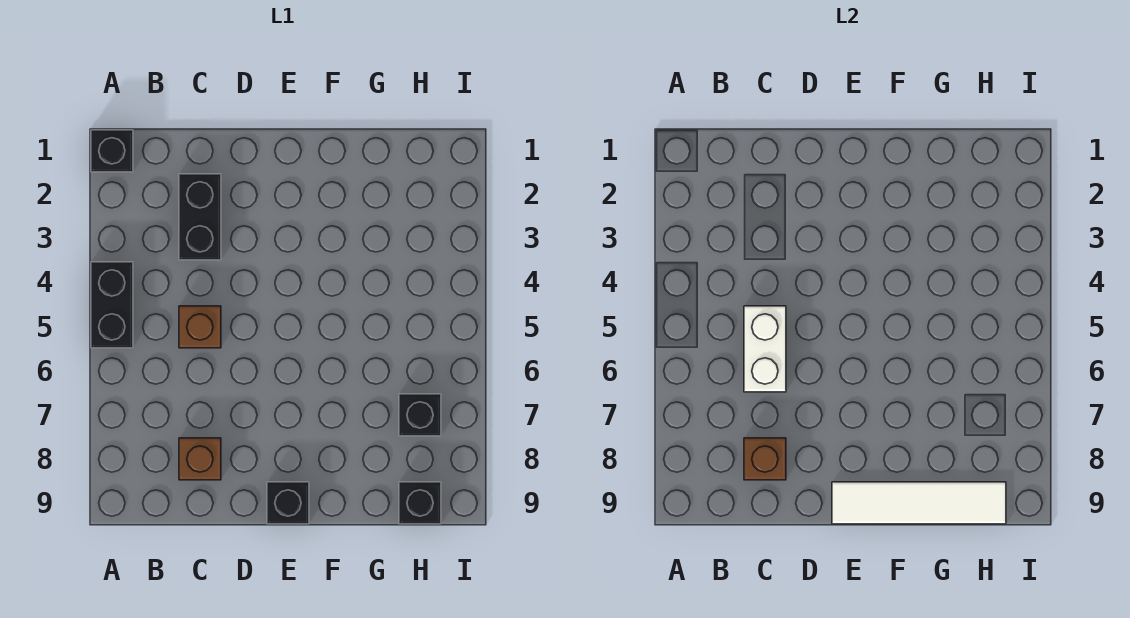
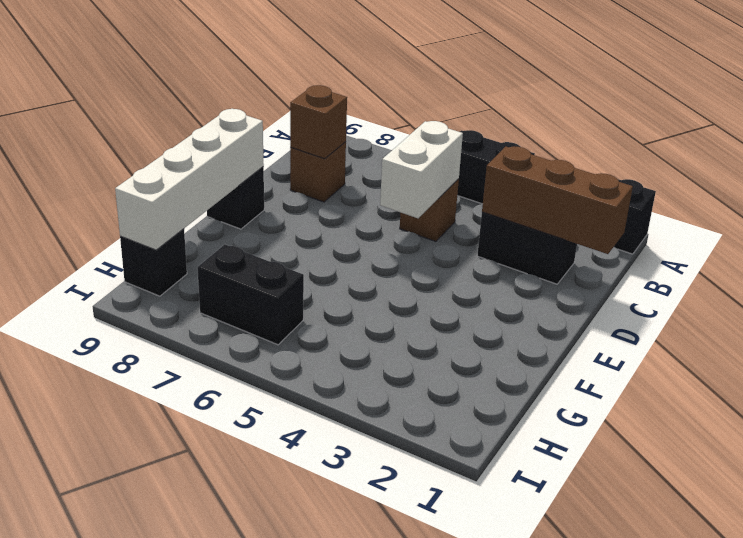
none -> brown brick C1:C3 level 2
white brick C5:C6 level 2 -> white brick C5:D5 level 2
white tile E9:H9 level 2 -> white brick E9:H9 level 2
black brick H7 level 1 -> black brick H6:H7 level 1

